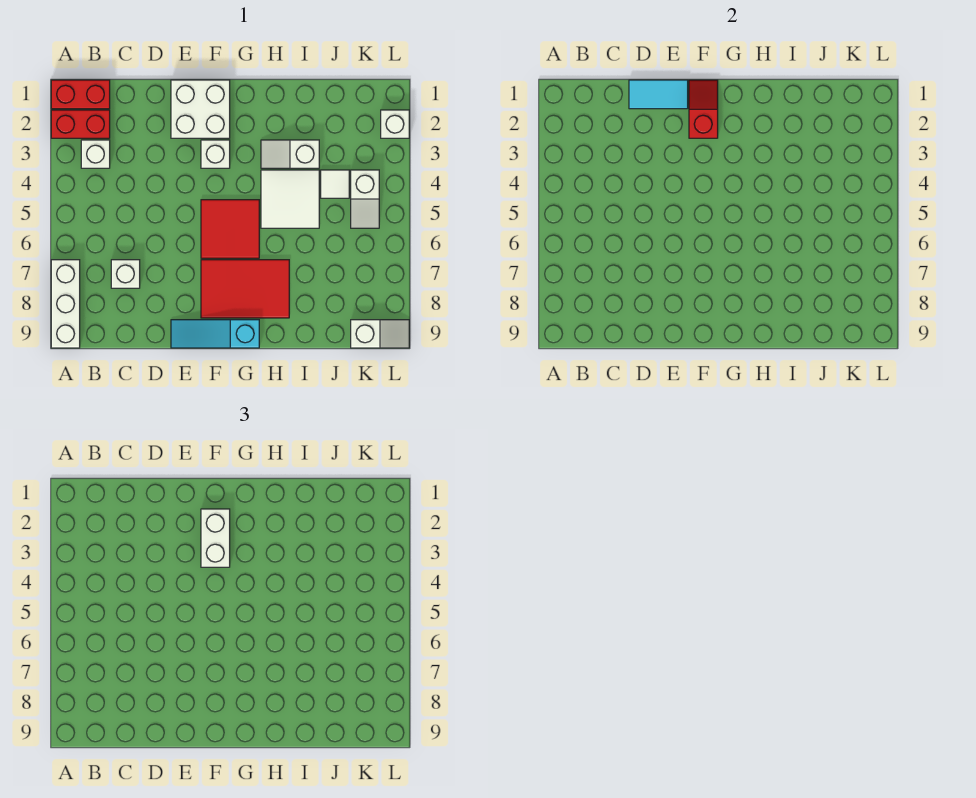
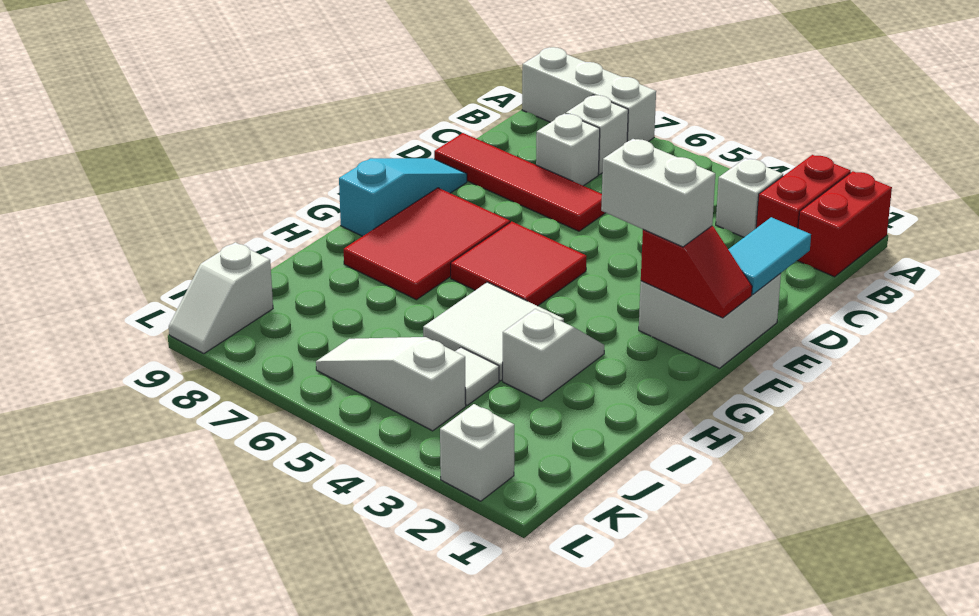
none -> red tile D6:D9 level 1
white brick F3 level 1 -> white brick B7 level 1
white slope K4:K5 level 1 top 4 -> white slope K4:K6 level 1 top 4

